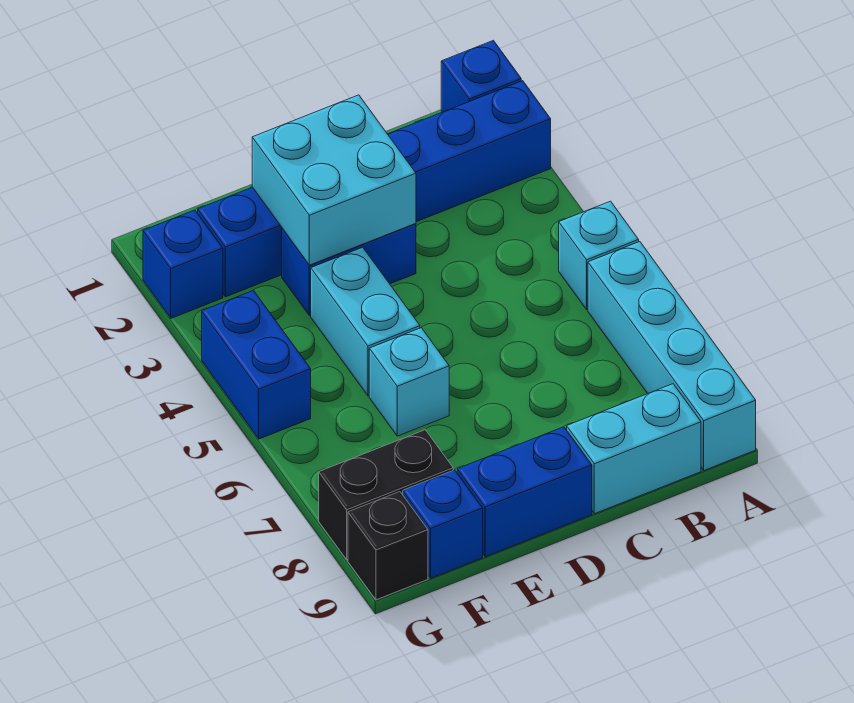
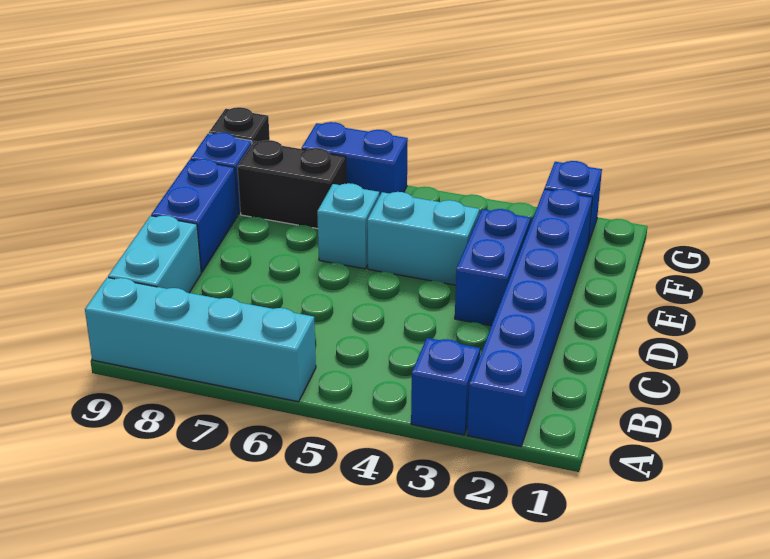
blue brick A1 level 1 -> blue brick A3 level 1
cyan brick A5 level 1 -> none
cyan brick D2:E3 level 2 -> none
black brick F8:G8 level 1 -> black brick F7:F8 level 1
blue brick G4:G5 level 1 -> blue brick G6:G7 level 1

